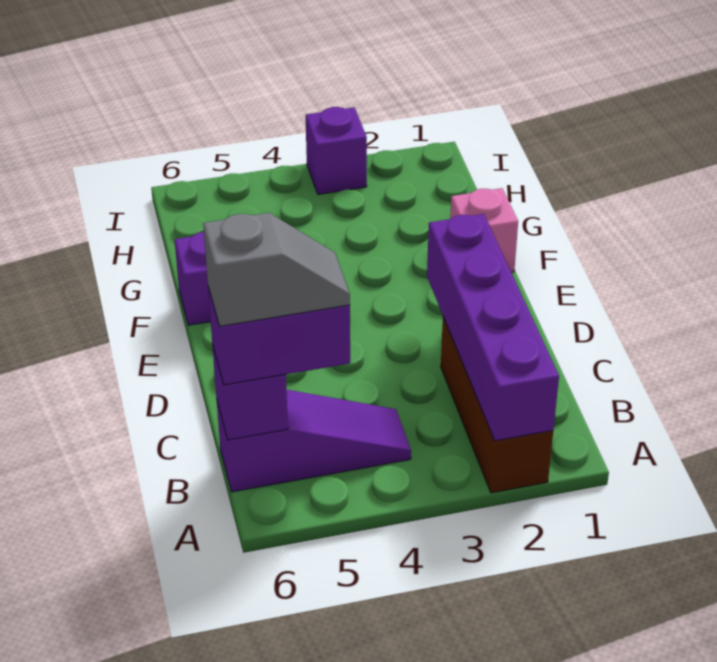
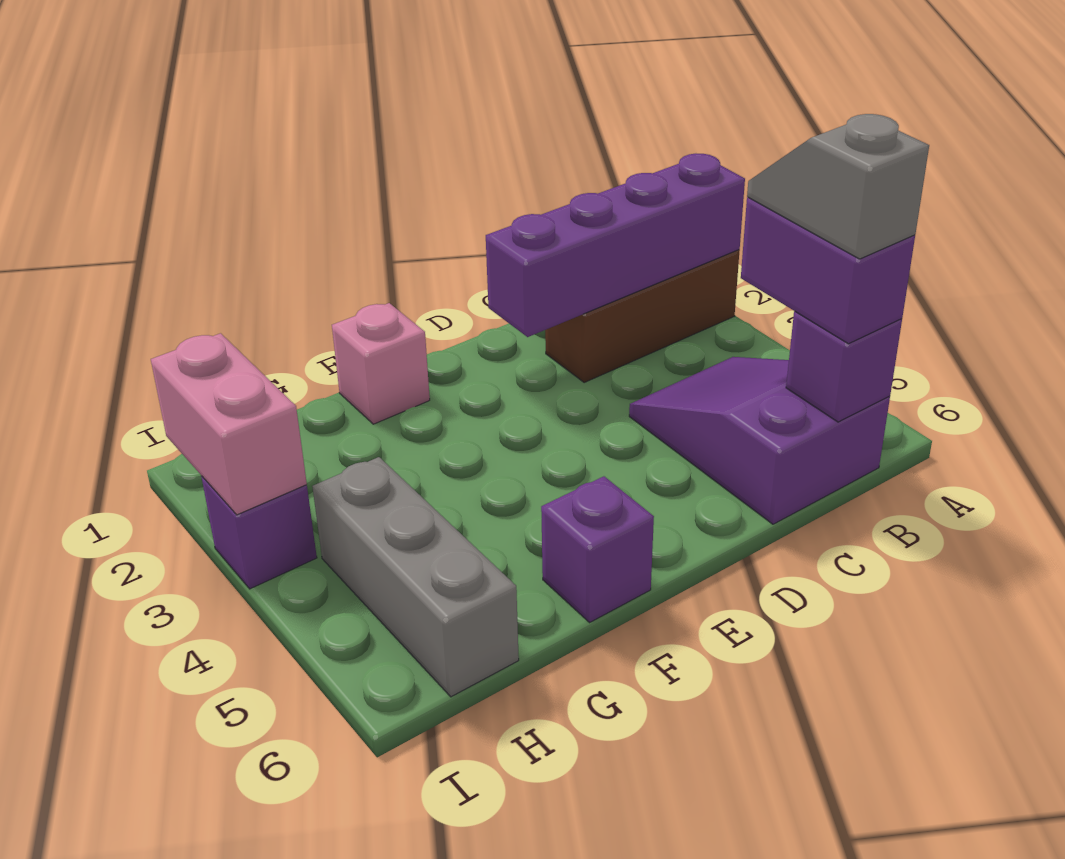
purple slope B4:B6 level 1 top 6 -> purple slope B4:C6 level 1 top 6
none -> grey brick H4:H6 level 1
none -> pink brick I2:I3 level 2

